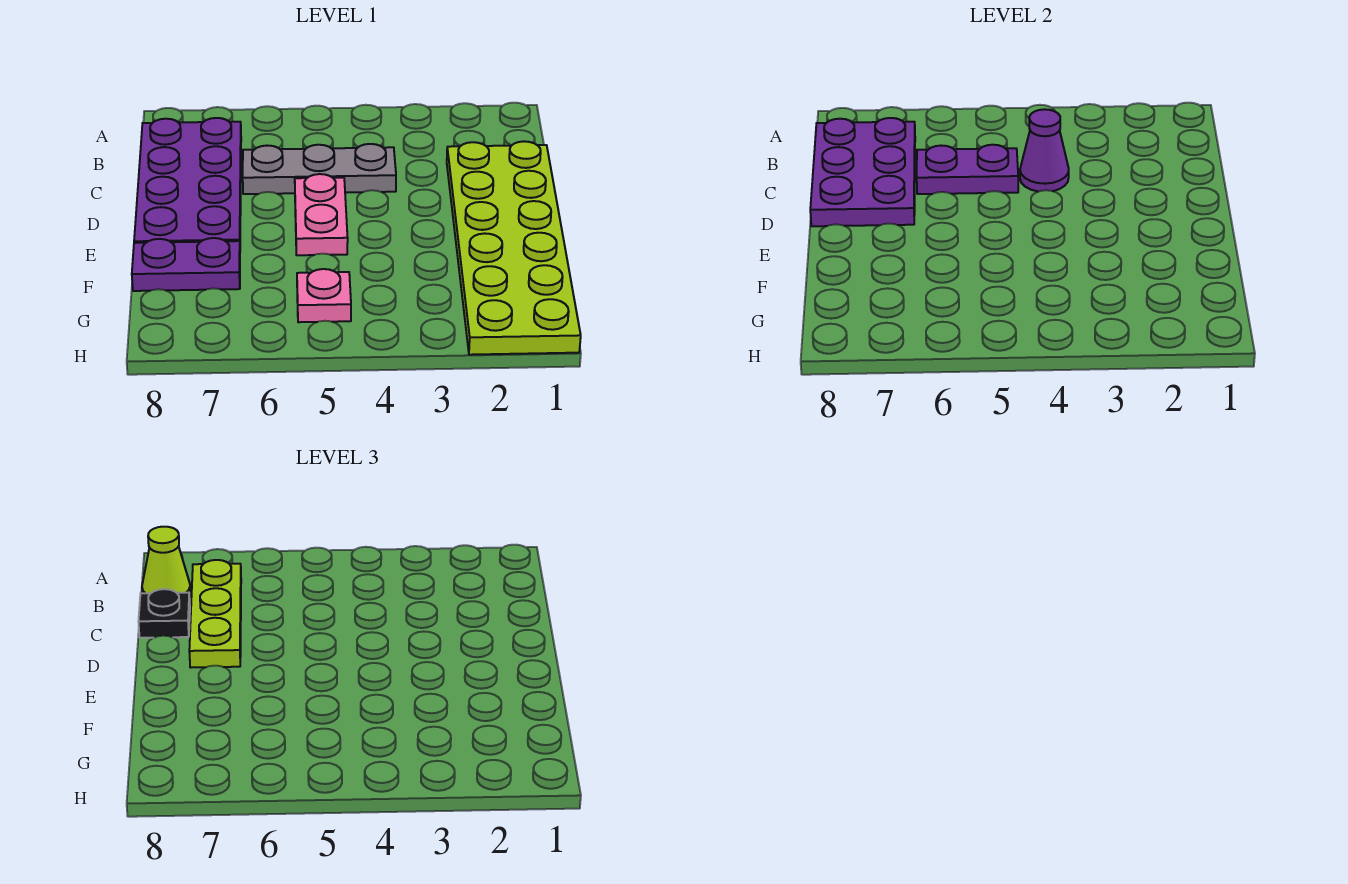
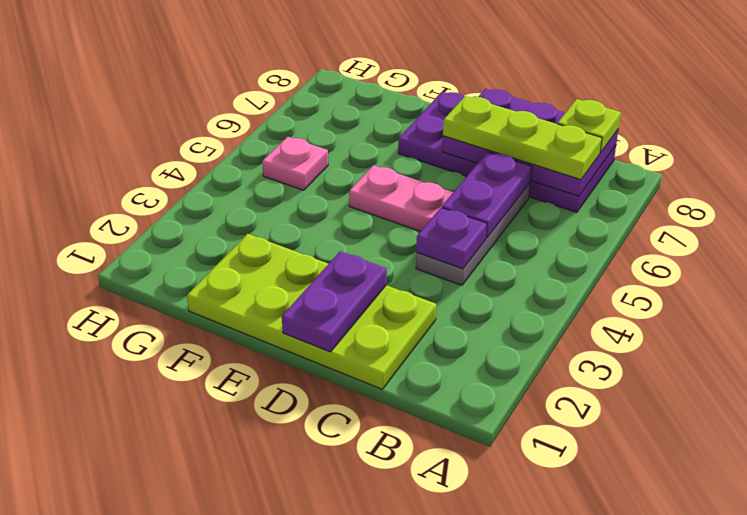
lime cone B8 level 3 -> lime plate B8 level 3
lime plate C1:H2 level 1 -> lime plate C1:F2 level 1
purple cone C4 level 2 -> purple plate C4 level 2
black plate C8 level 3 -> none
purple plate F7:F8 level 1 -> purple plate D1:D2 level 2

